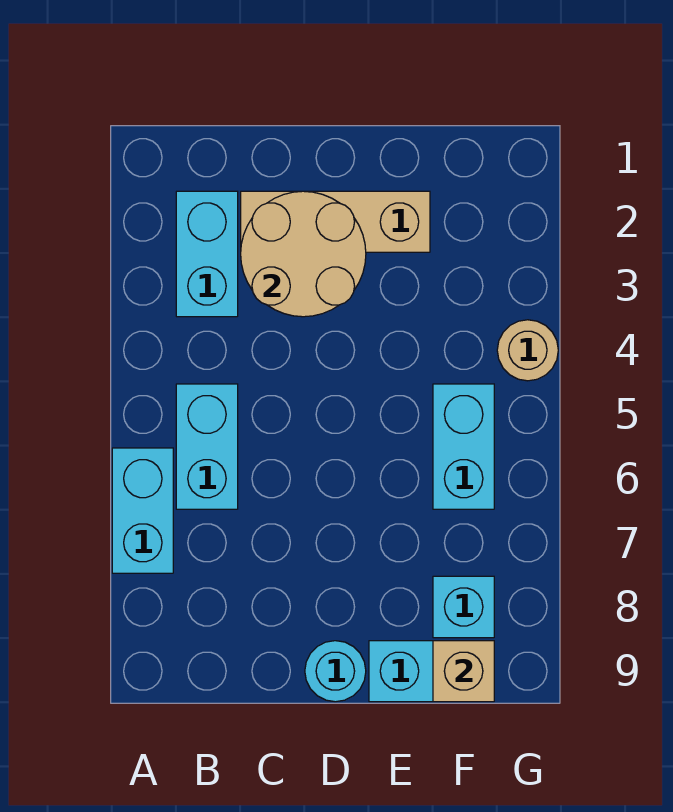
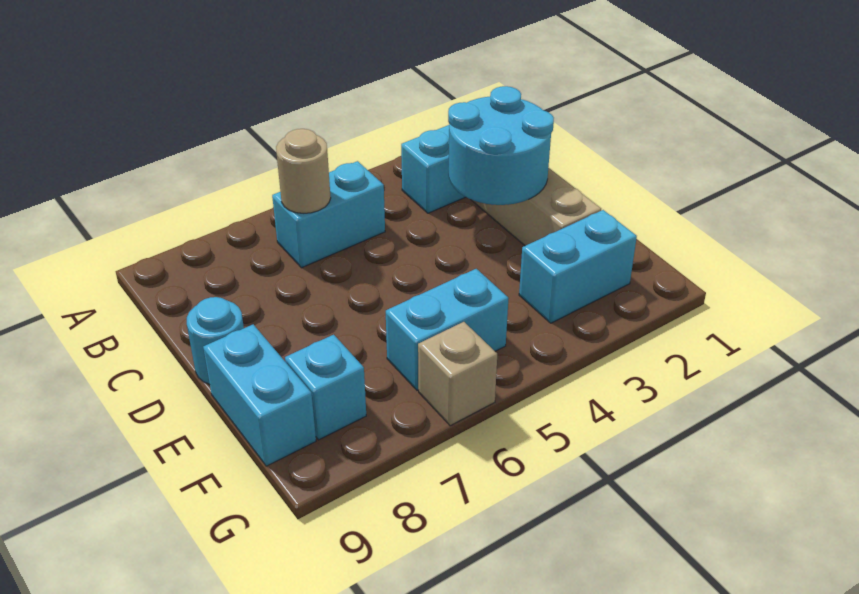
cyan brick A6:A7 level 1 -> cyan brick F2:F3 level 1
tan round brick C2:D3 level 2 -> cyan round brick C2:D3 level 2
tan brick F9 level 2 -> tan brick G6 level 1
tan round brick G4 level 1 -> tan round brick B6 level 2

